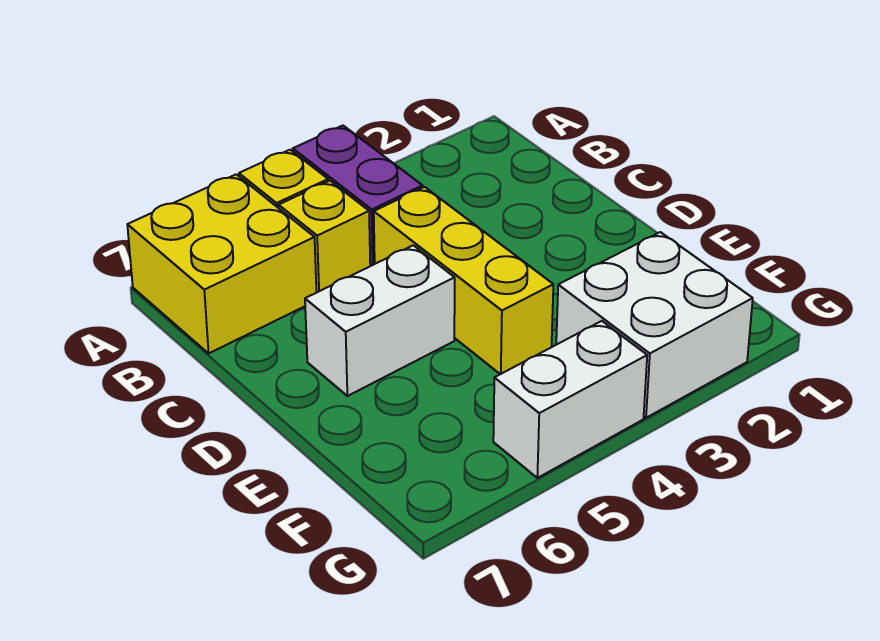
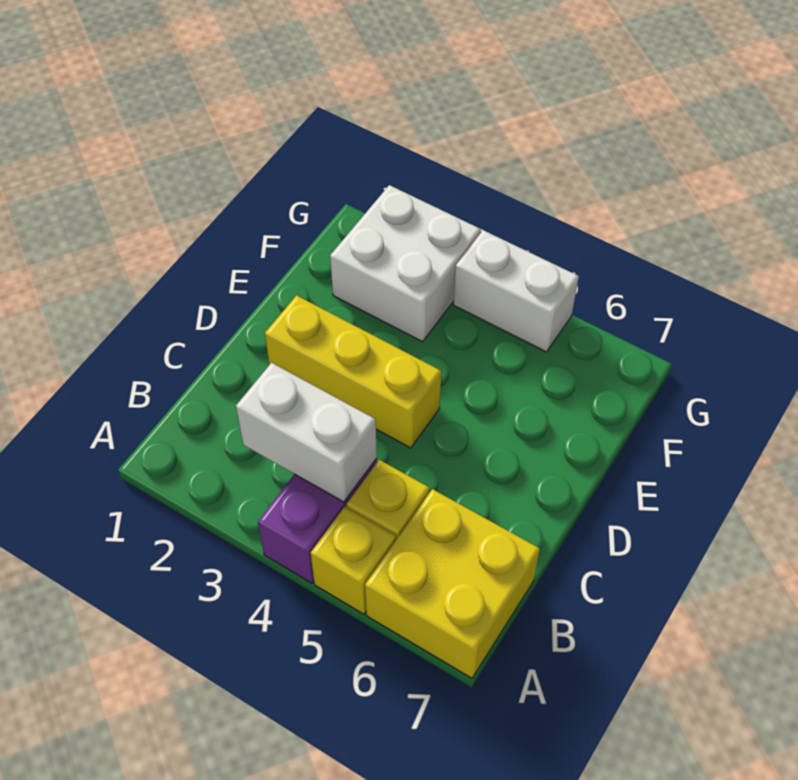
yellow brick C4:E4 level 1 -> yellow brick D2:D4 level 1
white brick D5:D6 level 1 -> white brick B3:B4 level 2

